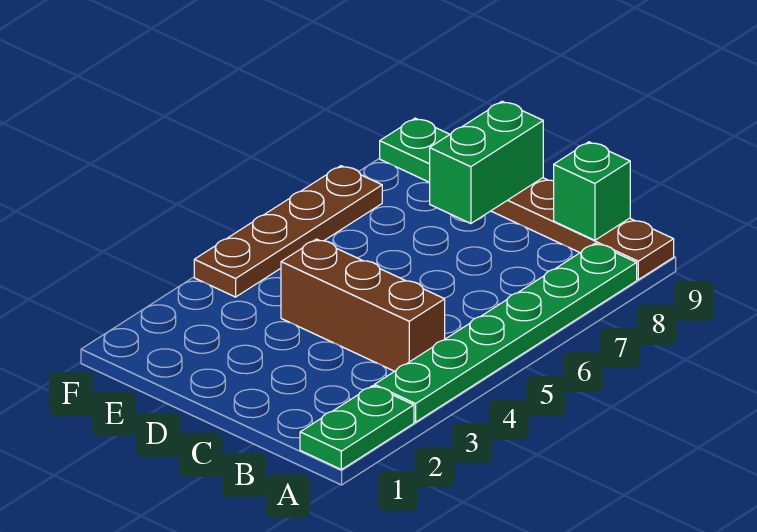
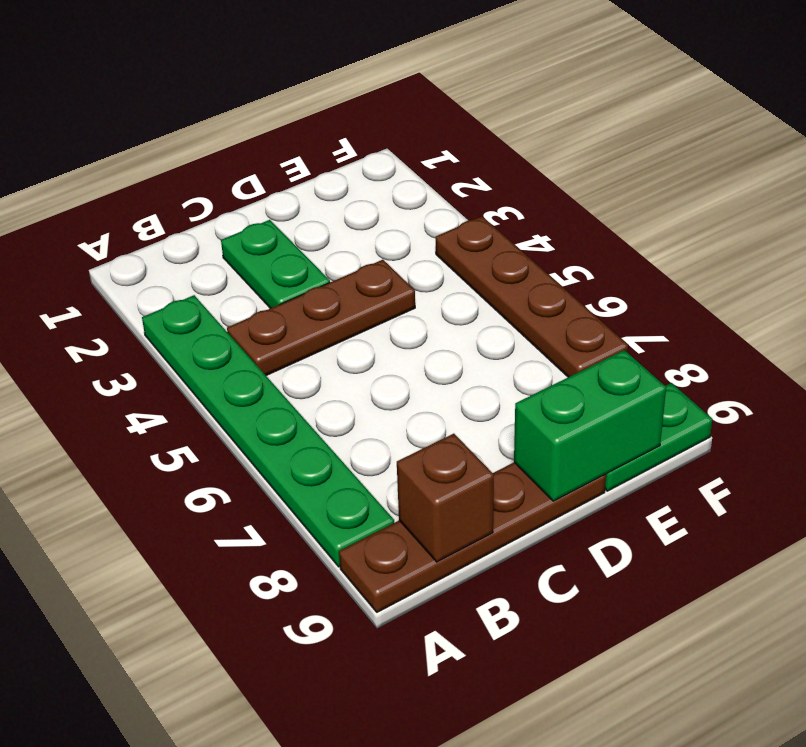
green plate A1:A2 level 1 -> green plate C2:C3 level 1
brown brick B4:D4 level 1 -> brown plate B4:D4 level 1
green brick B9 level 2 -> brown brick B9 level 2
green brick D8:D9 level 2 -> green brick D9:E9 level 2

